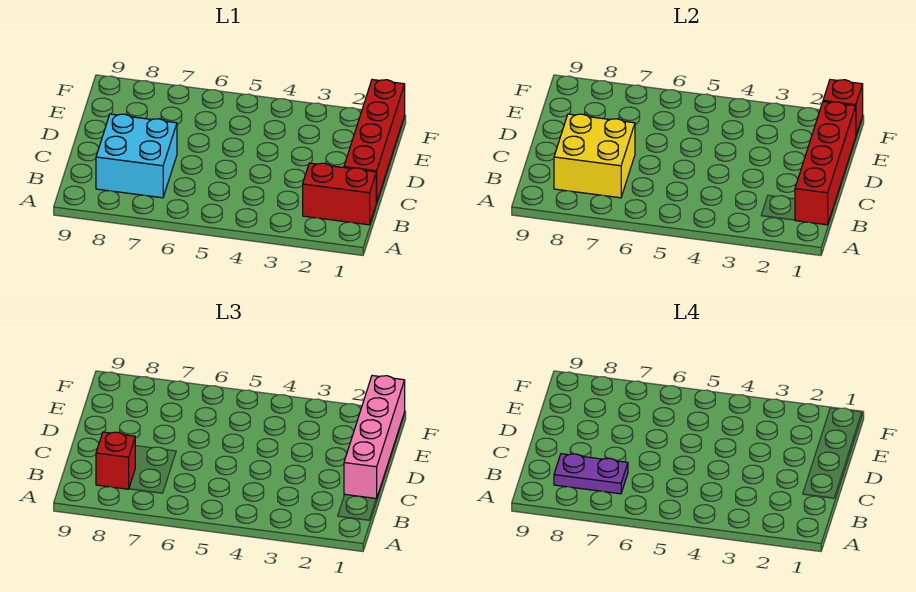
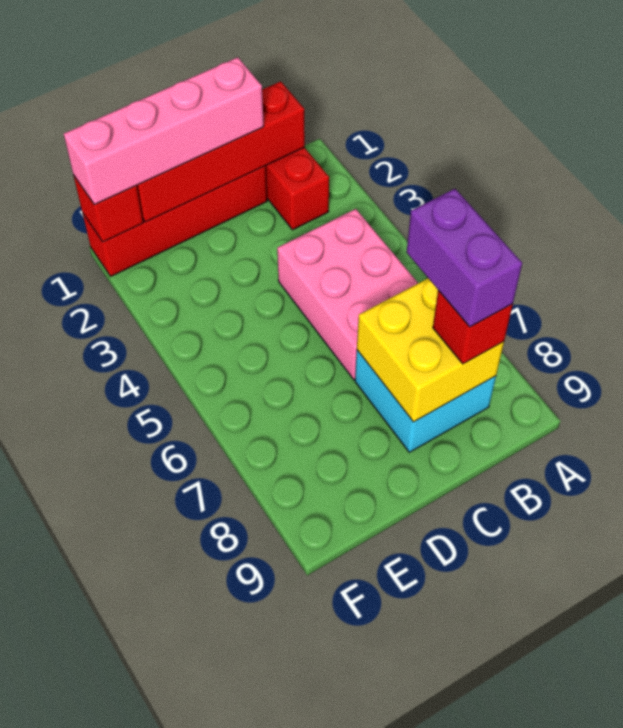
none -> pink brick B4:C6 level 1
purple plate B7:B8 level 4 -> purple brick B7:B8 level 4

